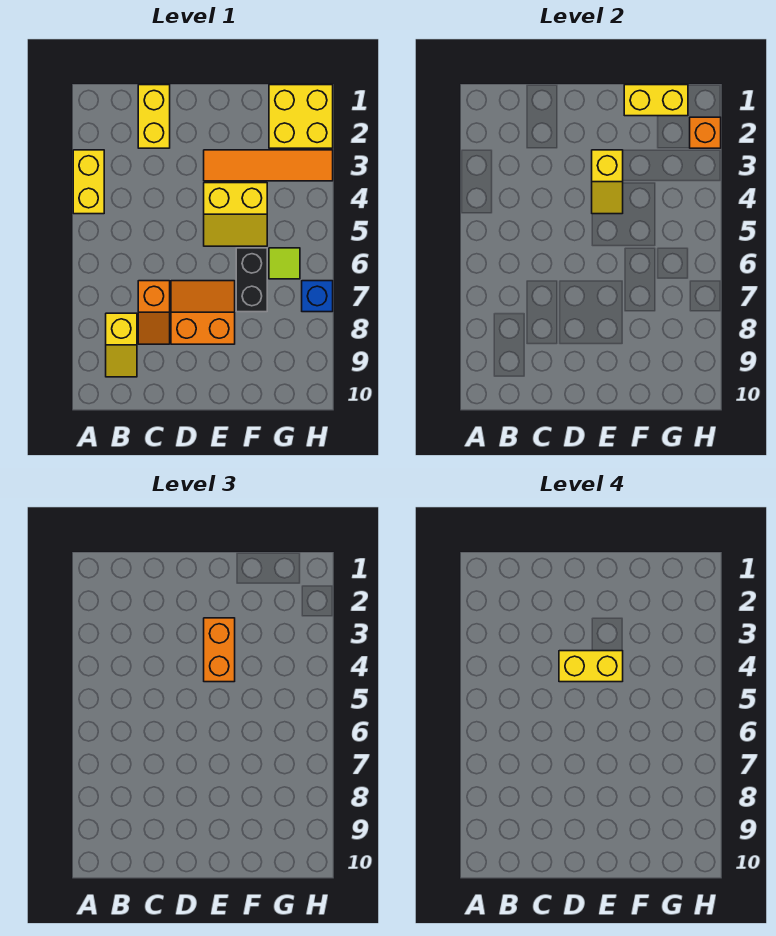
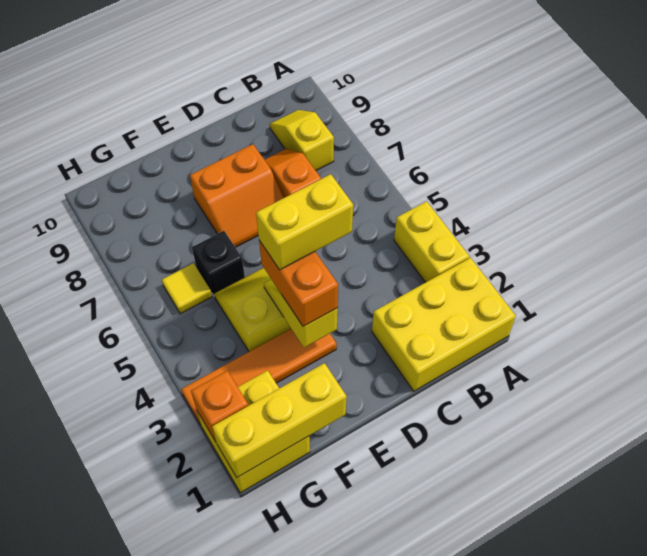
yellow brick C1:C2 level 1 -> yellow brick A1:C2 level 1
yellow brick F1:G1 level 2 -> yellow brick F1:H1 level 2
black brick F6:F7 level 1 -> black brick F6 level 1
lime tile G6 level 1 -> yellow tile G6 level 1
blue brick H7 level 1 -> none

